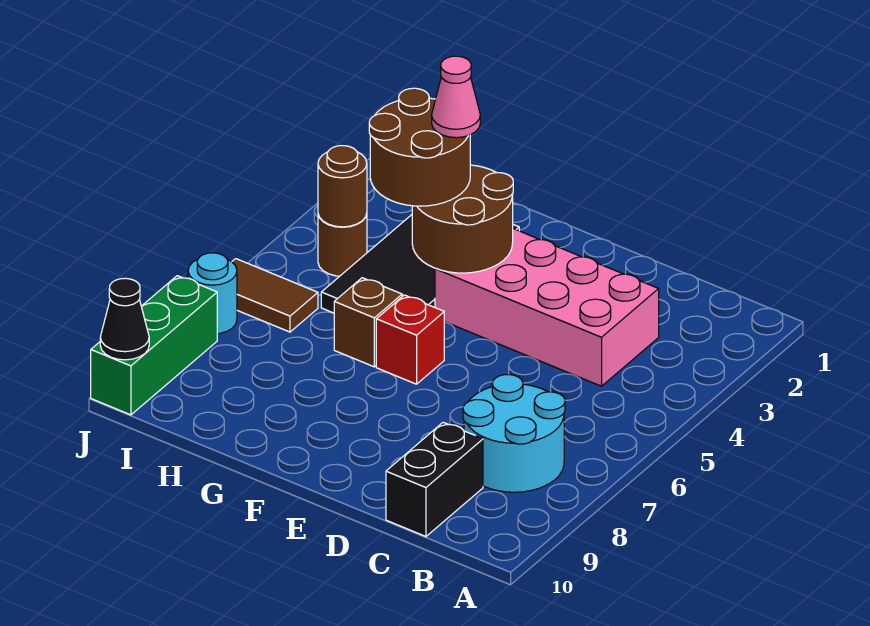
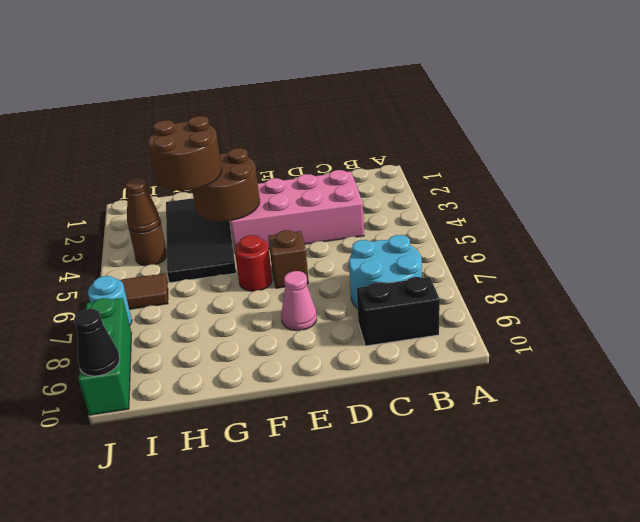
black brick C9:C10 level 1 -> black brick B9:C9 level 1
red brick F6 level 1 -> red round brick F6 level 1
pink cone G3 level 4 -> pink cone E8 level 1
brown brick G6 level 1 -> brown brick E6 level 1
brown round brick I4 level 2 -> brown cone I4 level 2

